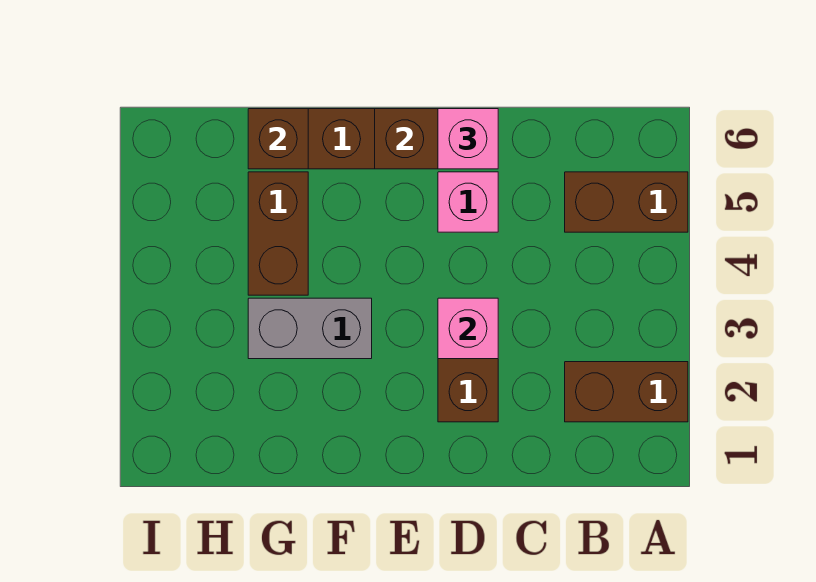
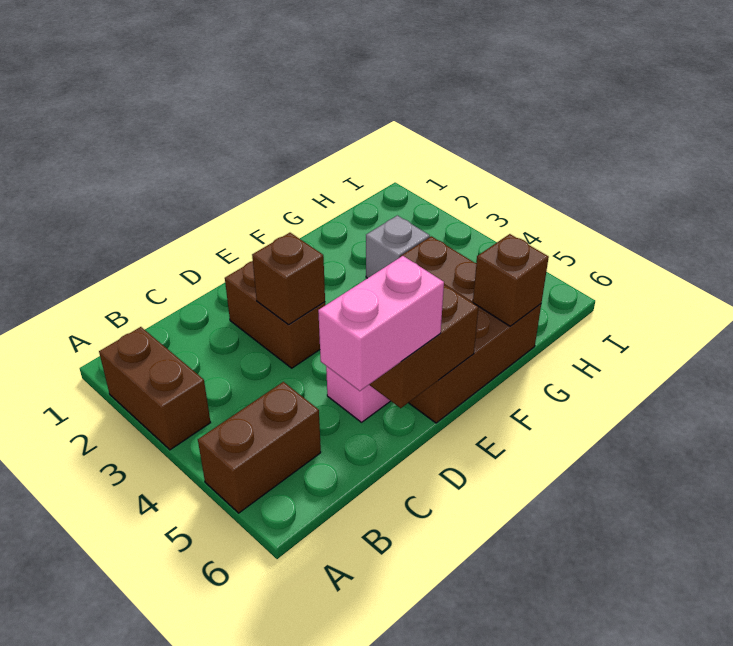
brown brick A2:B2 level 1 -> brown brick A2:A3 level 1
pink brick D3 level 2 -> brown brick D3 level 2
pink brick D6 level 3 -> pink brick C6:D6 level 3
grey brick F3:G3 level 1 -> grey brick G3 level 1

